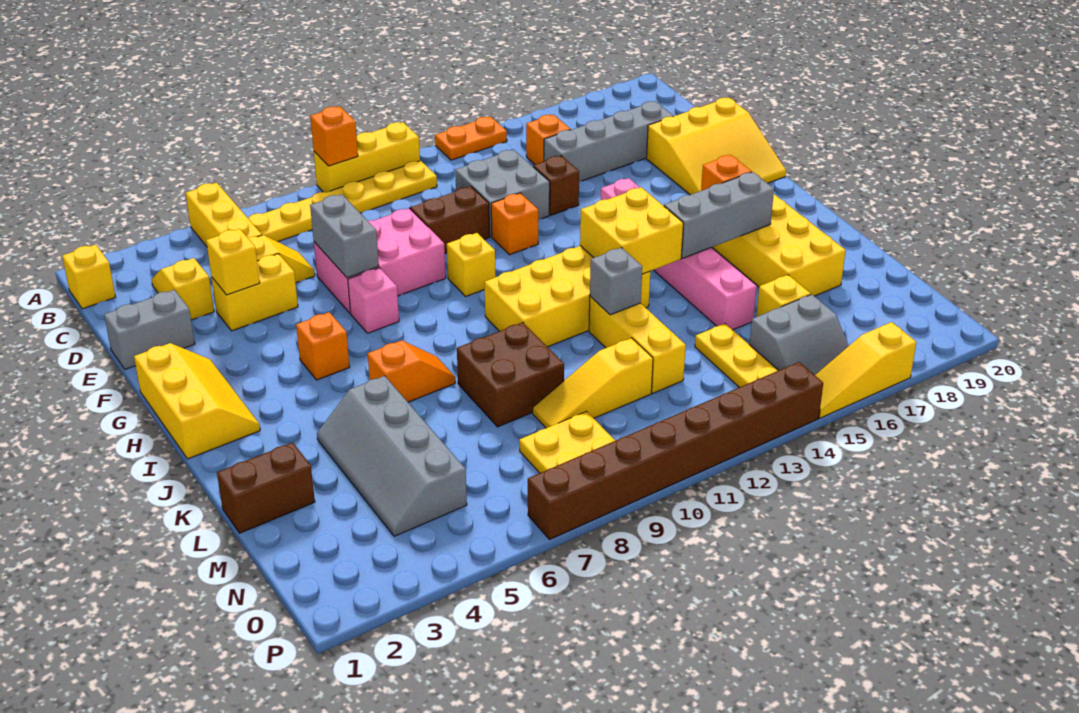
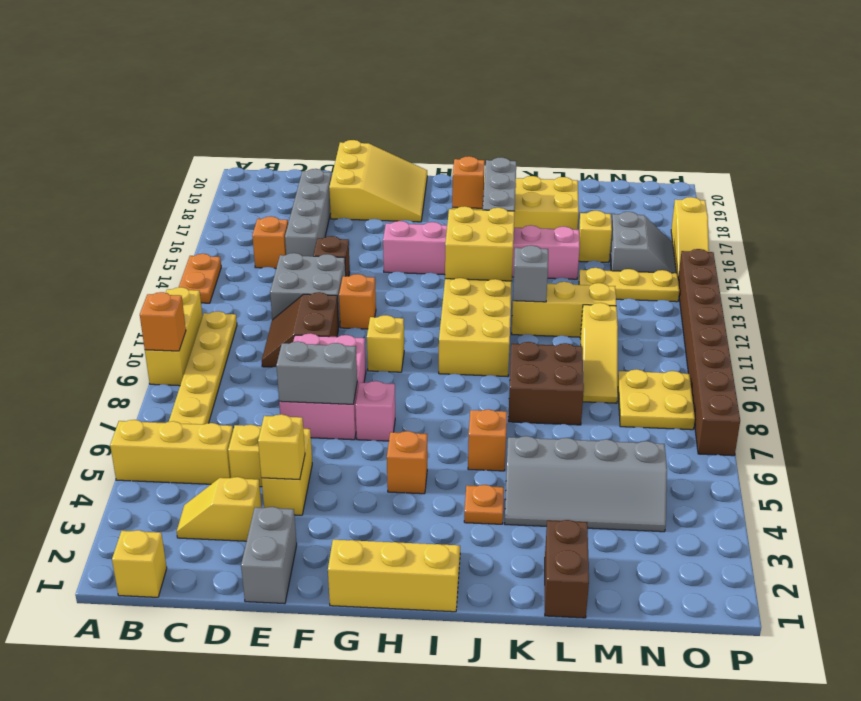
none -> orange plate J4 level 1

